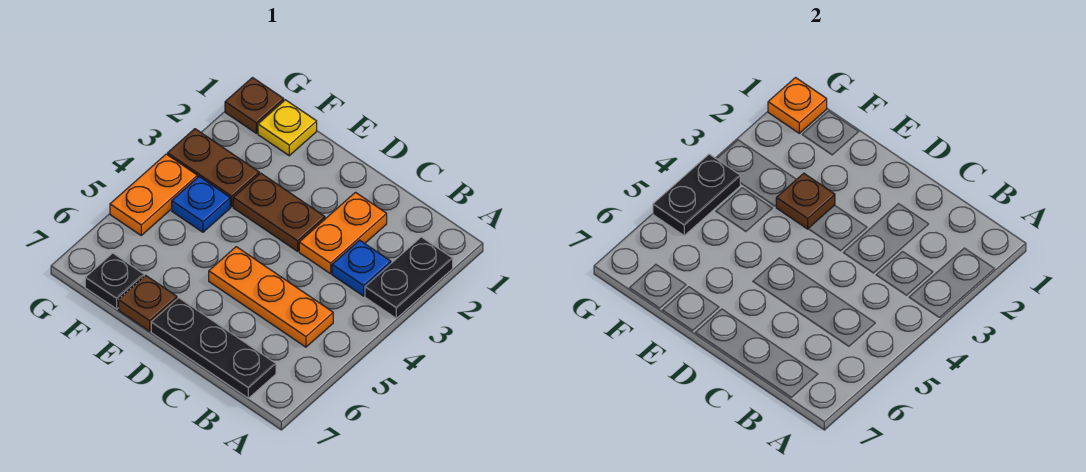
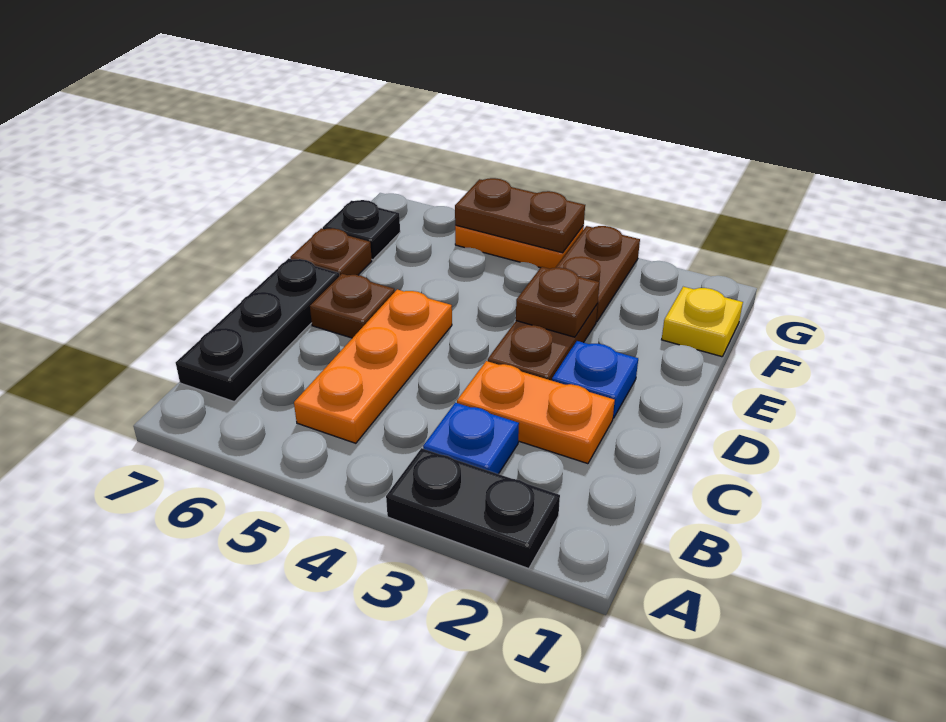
blue plate F4 level 1 -> blue plate D2 level 1
brown plate G1 level 1 -> brown plate D6 level 1
orange plate G1 level 2 -> none
black plate G4:G5 level 2 -> brown plate G4:G5 level 2

